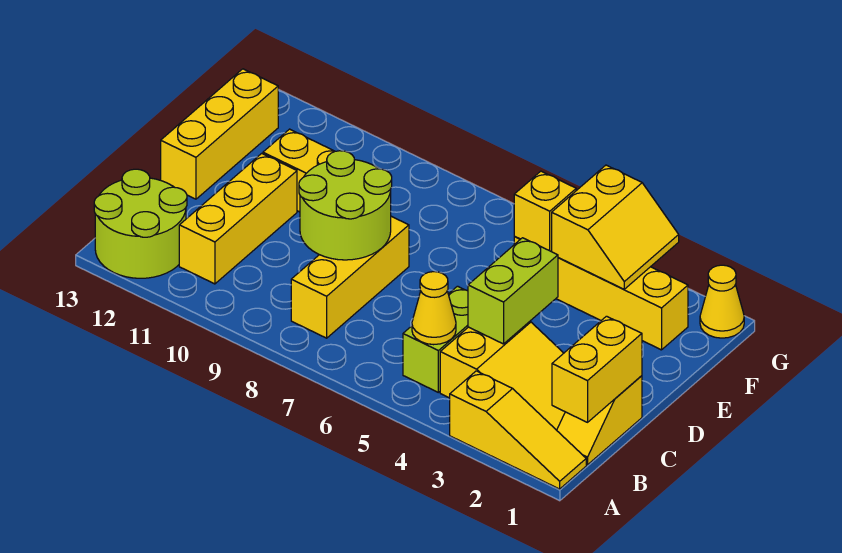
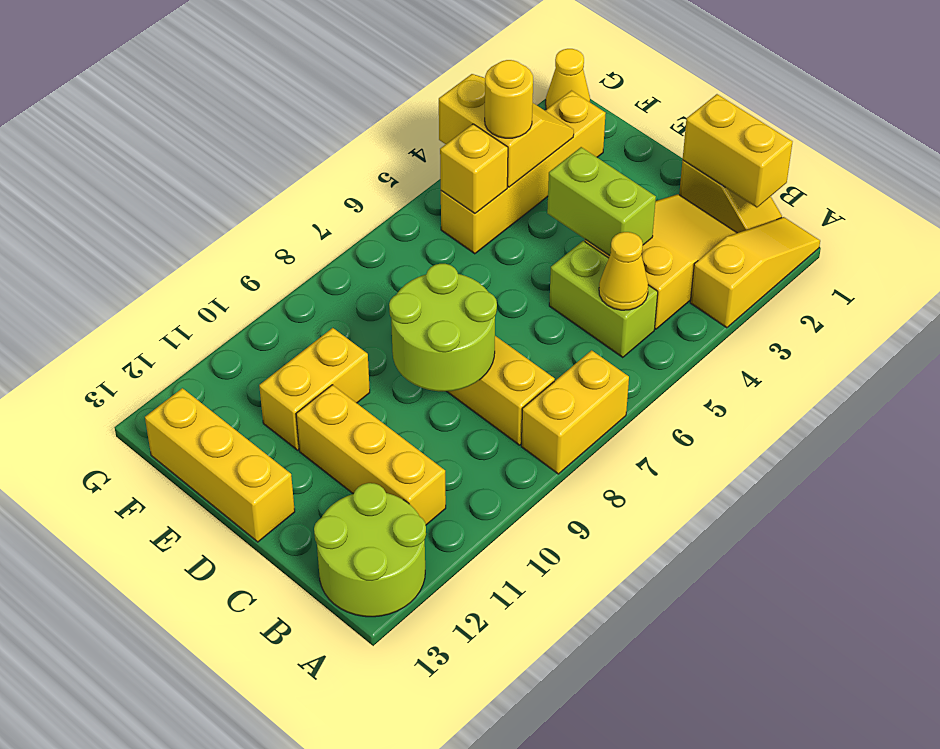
none -> yellow brick A7:A8 level 1
none -> yellow round brick F4 level 3

